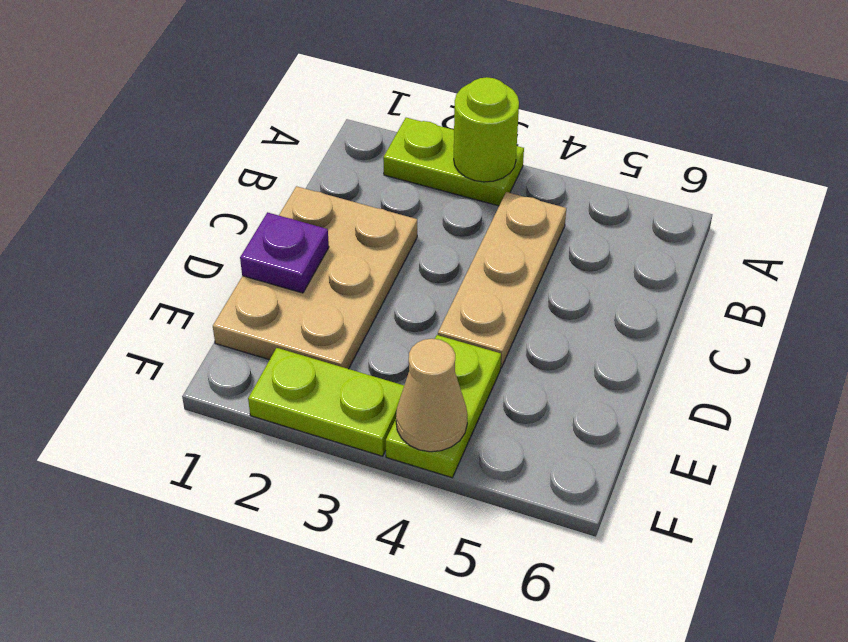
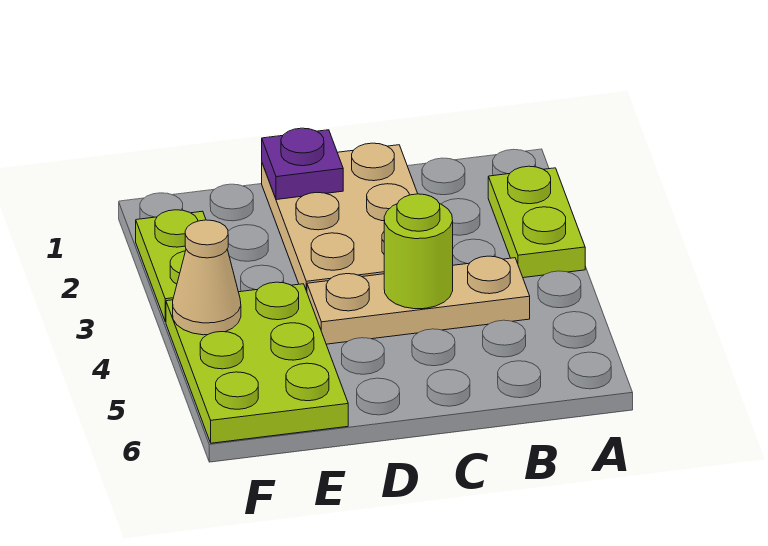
lime round brick A3 level 2 -> lime round brick C4 level 2
tan plate C1:E2 level 1 -> tan plate C1:D3 level 1
lime plate E4:F4 level 1 -> lime plate E4:F6 level 1

